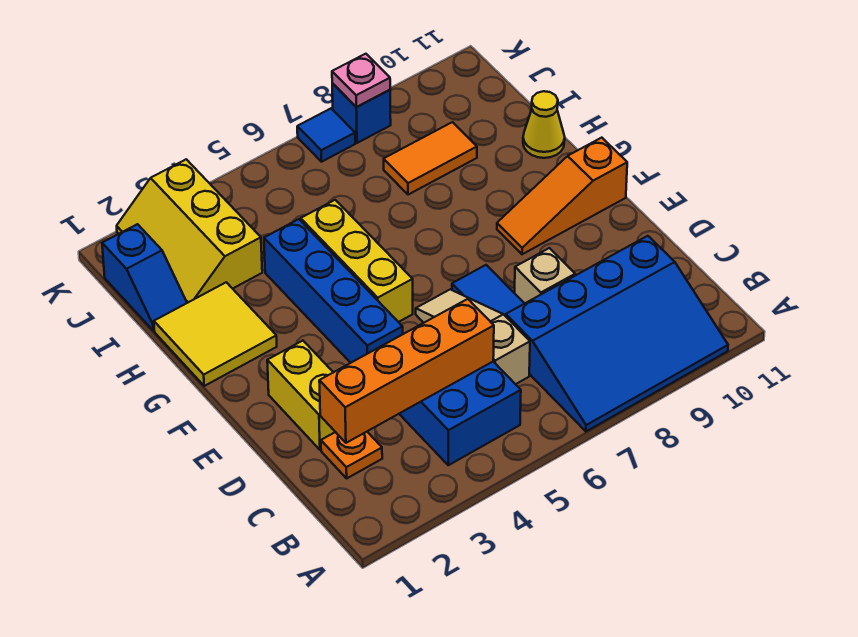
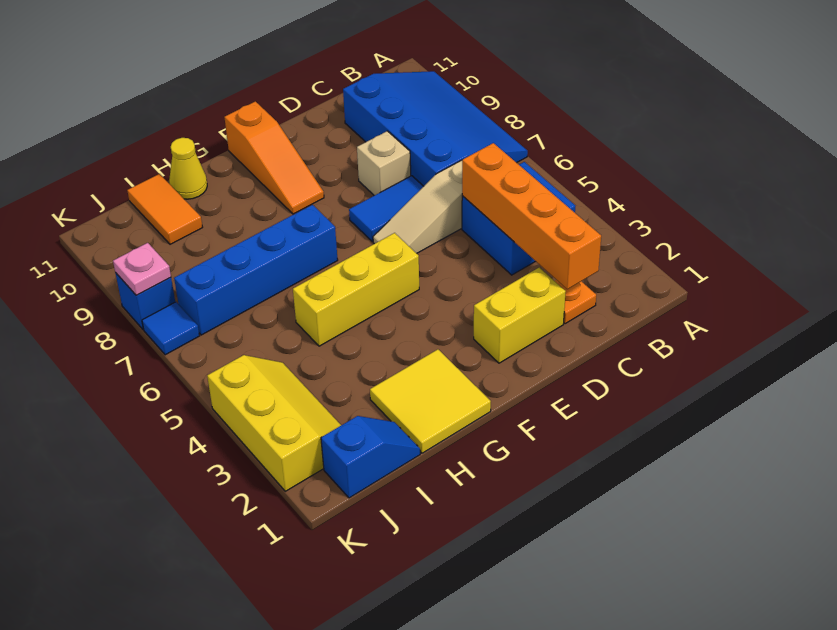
blue brick E4:H4 level 1 -> blue brick G7:J7 level 1
yellow slope I2:K3 level 1 top 3 -> yellow slope J2:K4 level 1 top K
orange tile I8:I9 level 1 -> orange tile I10:I11 level 1

